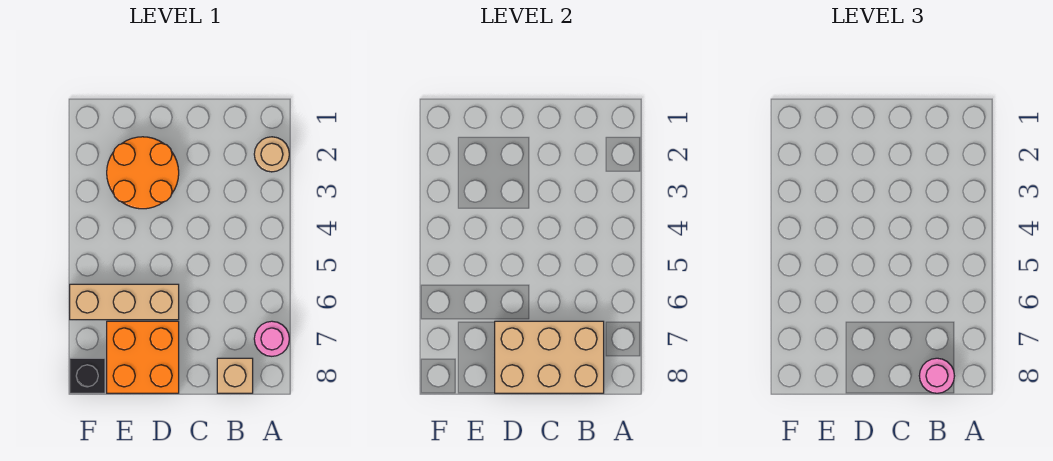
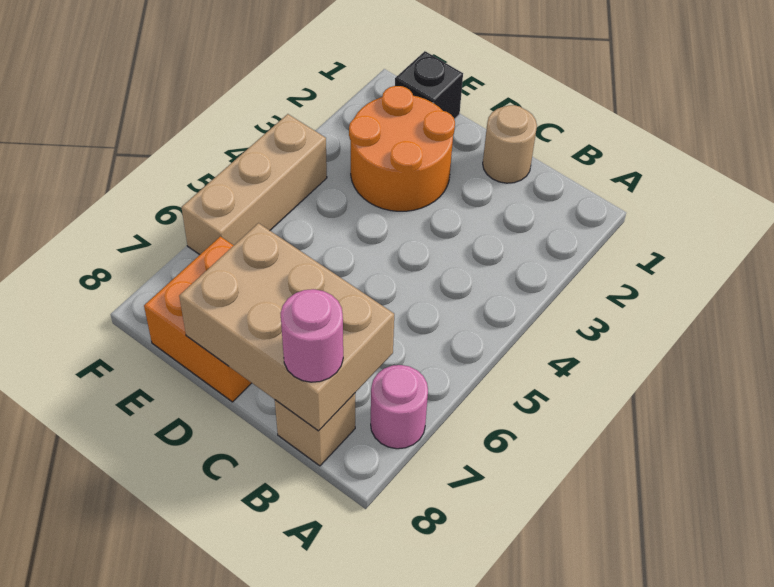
tan round brick A2 level 1 -> tan round brick C1 level 1
tan brick D6:F6 level 1 -> tan brick F4:F6 level 1
black brick F8 level 1 -> black brick E1 level 1

